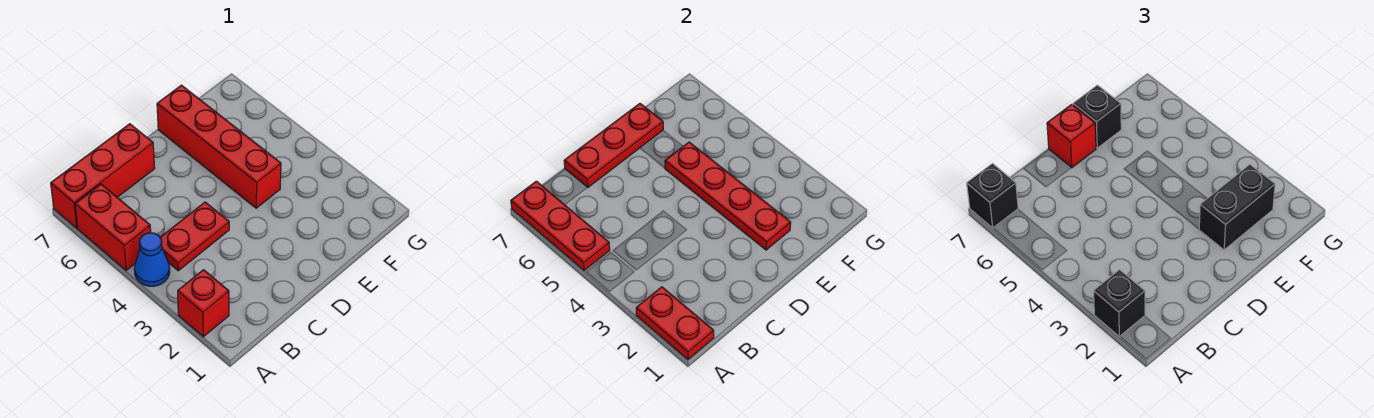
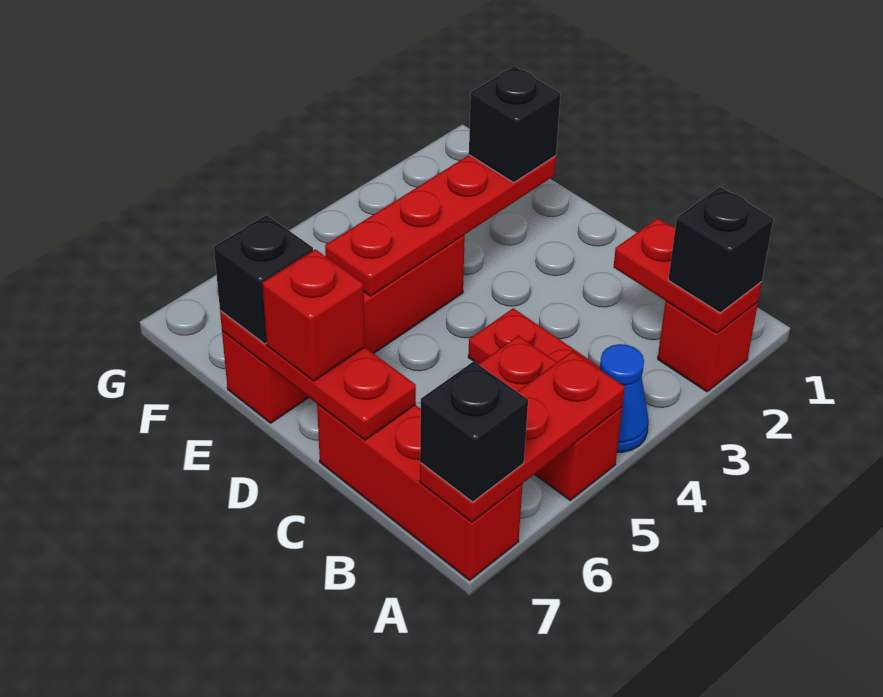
red plate A1:A2 level 2 -> red plate A2:B2 level 2
red brick A5:A6 level 1 -> red brick A5:B5 level 1
black brick E2:F2 level 3 -> black brick E2 level 3

